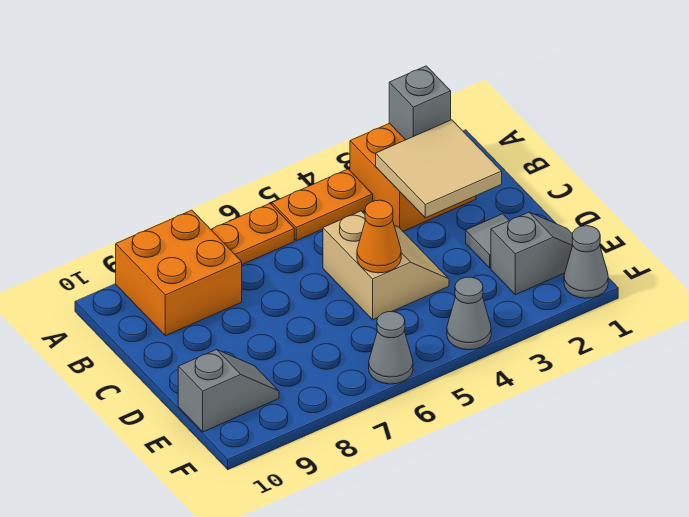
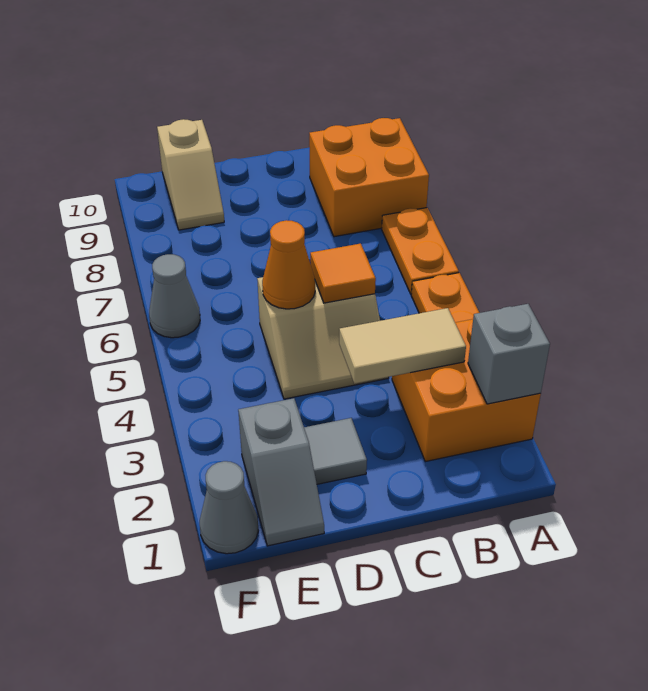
tan tile B2:C3 level 2 -> tan tile B3:C3 level 2
none -> orange tile C5 level 2
grey slope E9:E10 level 1 top 10 -> tan slope E9:E10 level 1 top 10
grey cone F4 level 1 -> none

